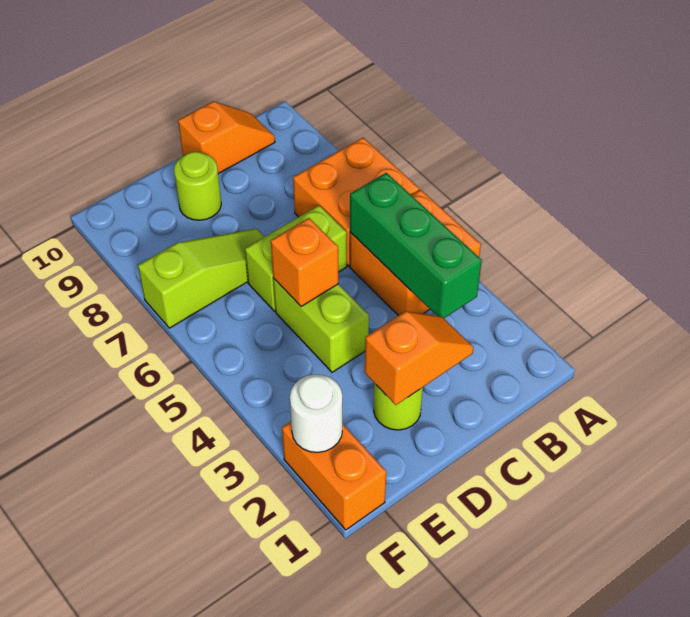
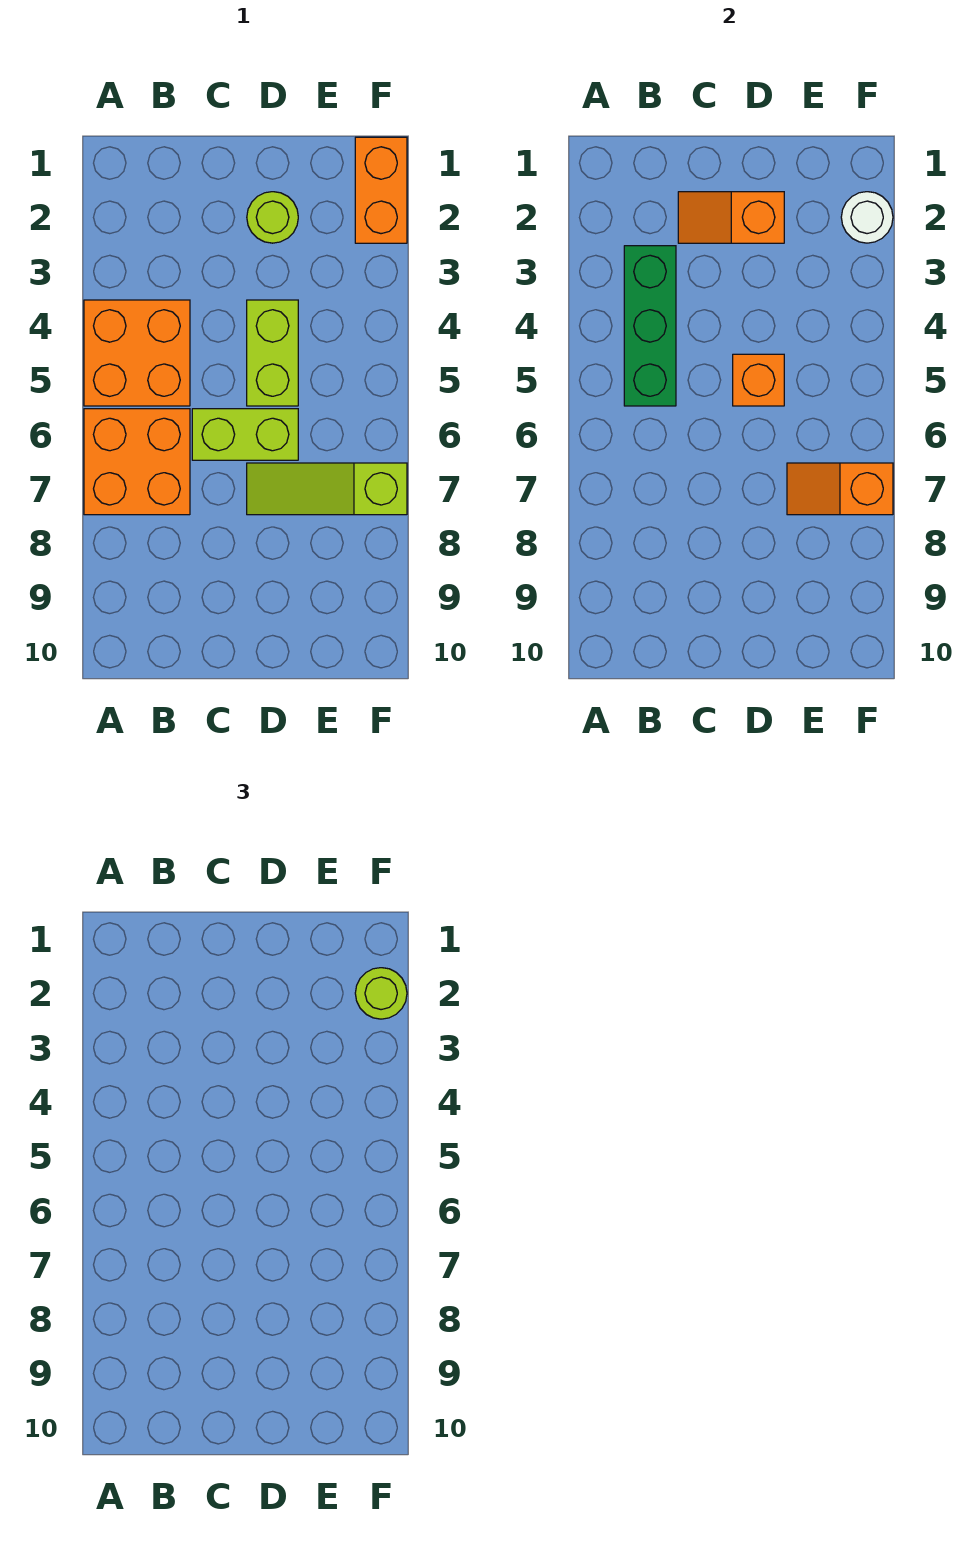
orange slope B10:C10 level 1 top C -> orange slope E7:F7 level 2 top F
lime round brick D9 level 1 -> lime round brick F2 level 3

